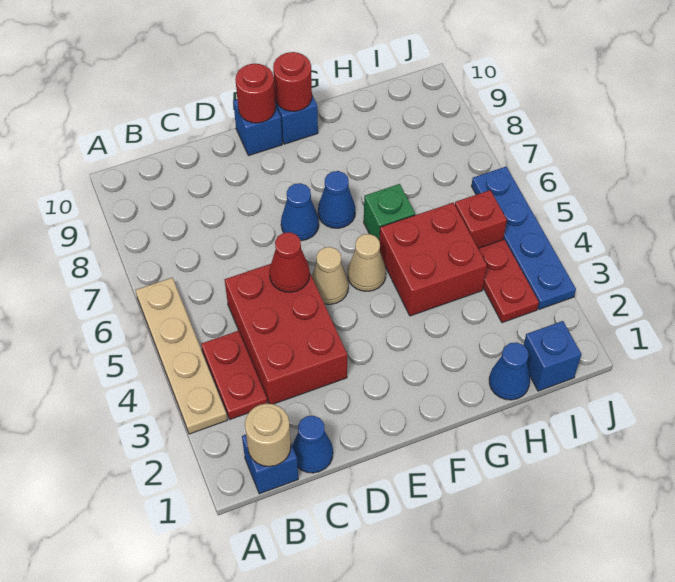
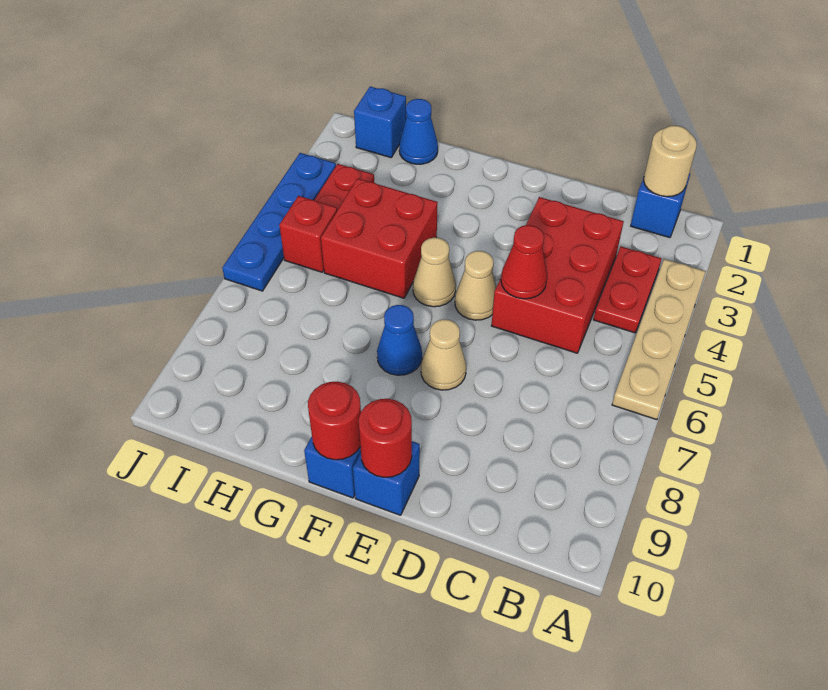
blue cone C1 level 1 -> none
blue cone E7 level 1 -> tan cone E7 level 1
green brick G6 level 1 -> none

